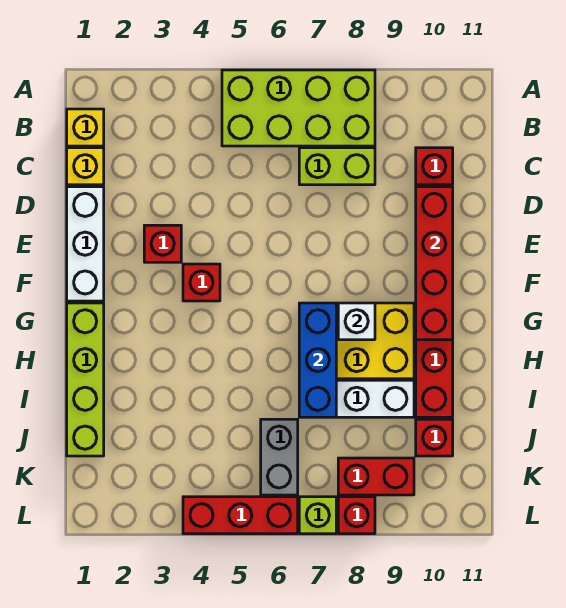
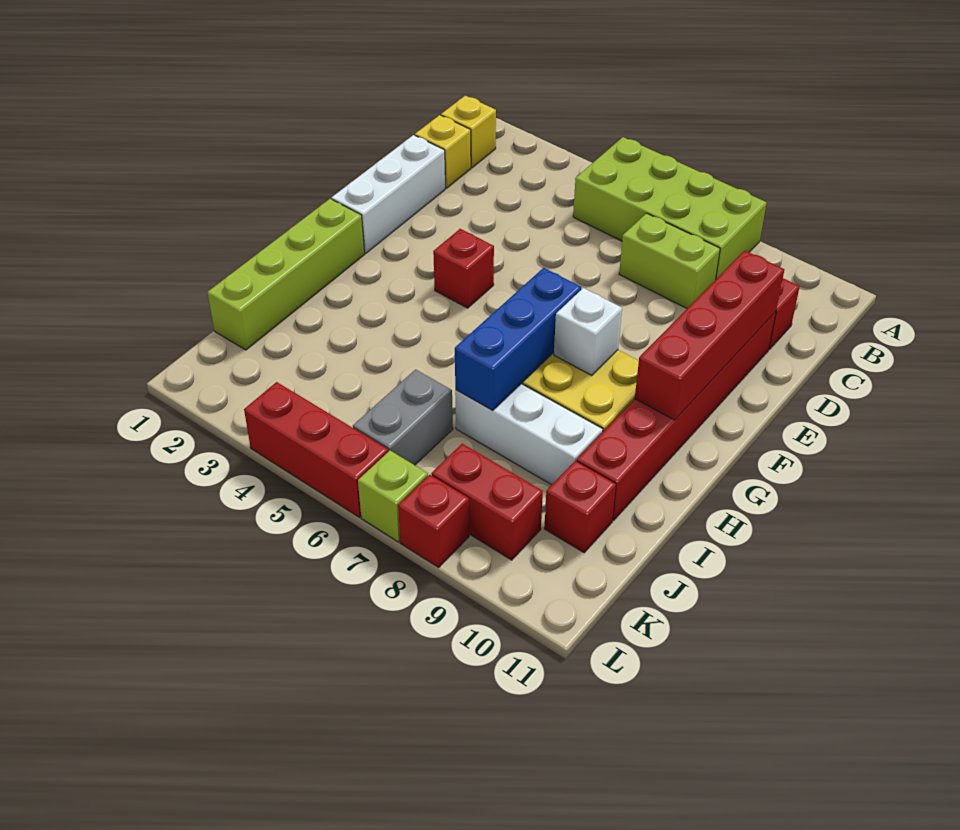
red brick E3 level 1 -> none

